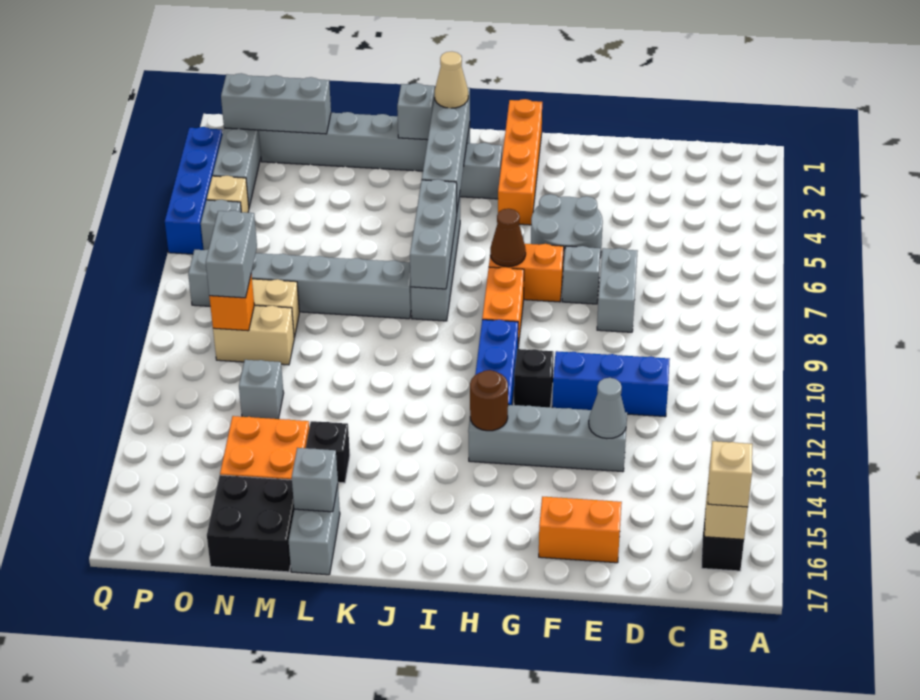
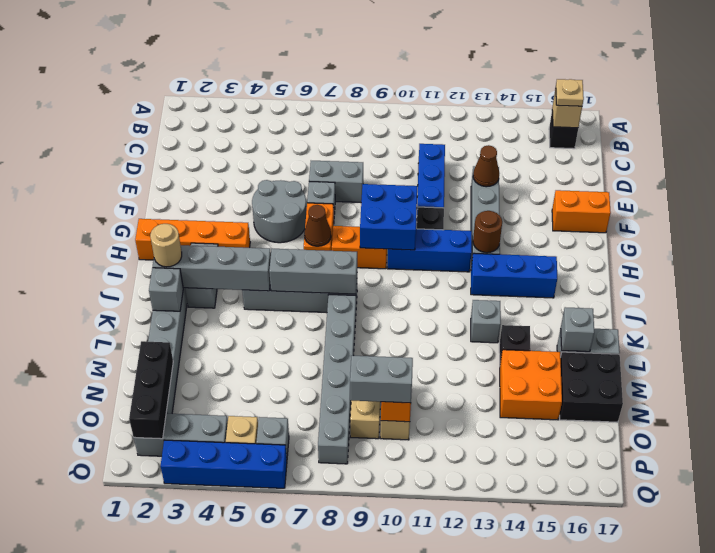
tan brick B16 level 3 -> tan plate B16 level 3
grey cone E13 level 2 -> brown cone E13 level 2
orange brick E16:F16 level 1 -> orange brick F16:F17 level 1
none -> blue brick G9:H10 level 2
none -> blue brick I13:I15 level 1
tan cone J2 level 3 -> tan round brick J2 level 3
grey brick N2:P2 level 2 -> black brick N2:P2 level 2
grey brick N12 level 1 -> grey brick K13 level 1

